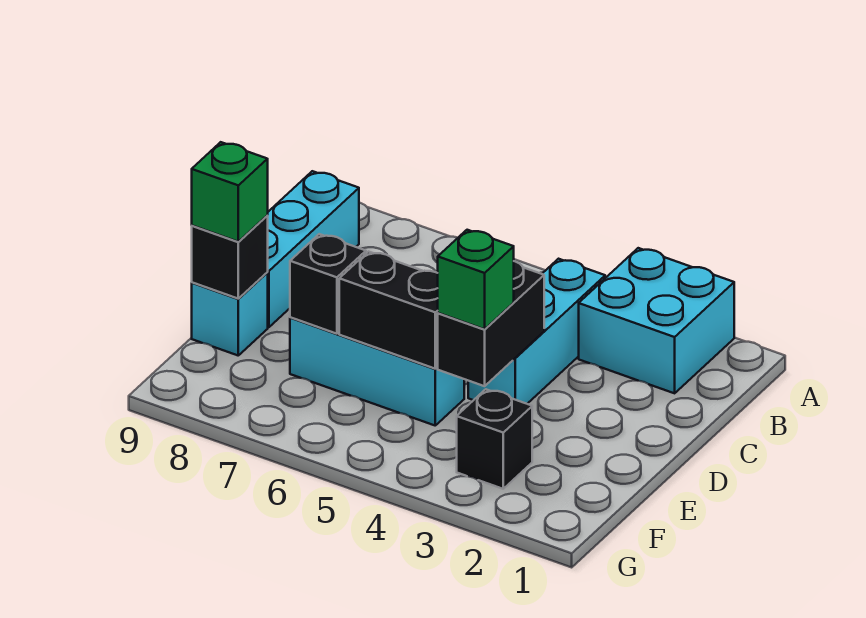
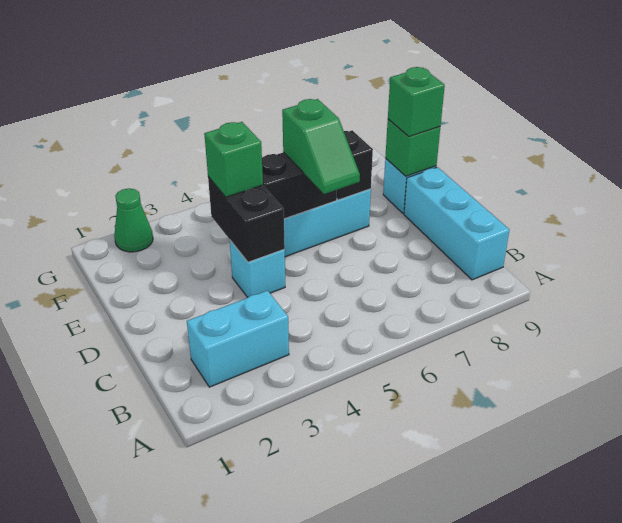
cyan brick A2:B3 level 1 -> cyan brick B2:B3 level 1
cyan brick B4:D4 level 1 -> cyan brick D4 level 1
none -> green slope D6:E6 level 3 top E
black brick E9 level 2 -> green brick E9 level 2
black brick F3 level 1 -> none
none -> green cone G2 level 1

